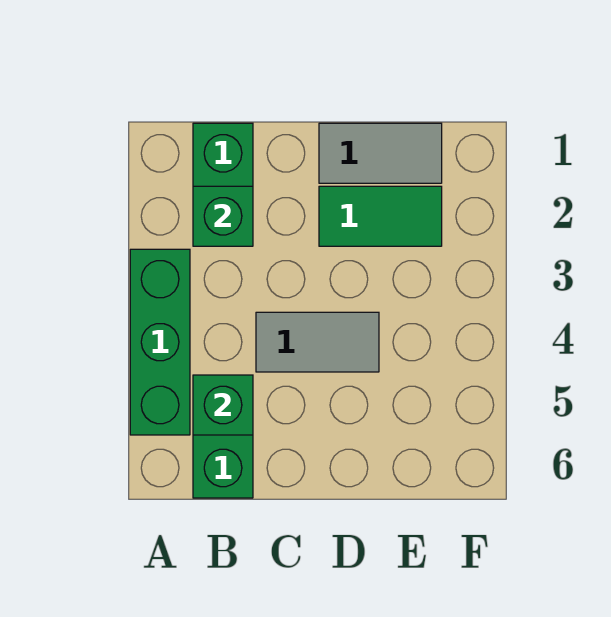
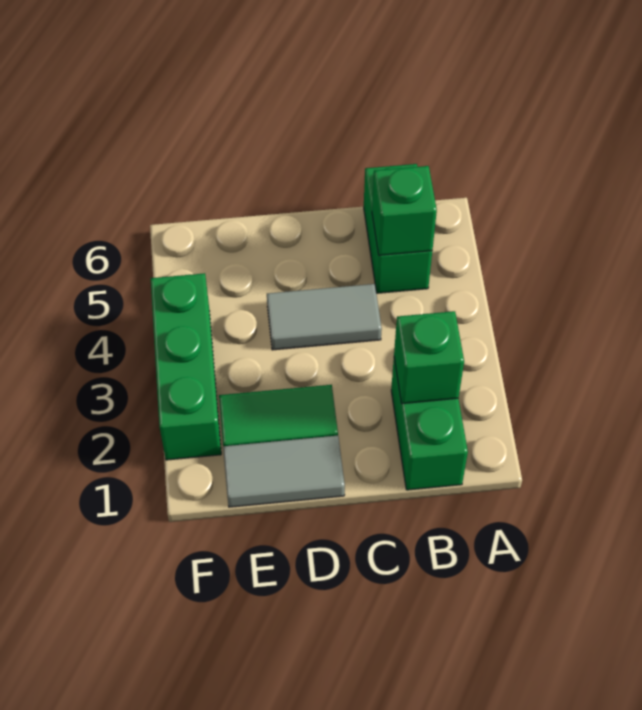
green brick A3:A5 level 1 -> green brick F2:F4 level 1

